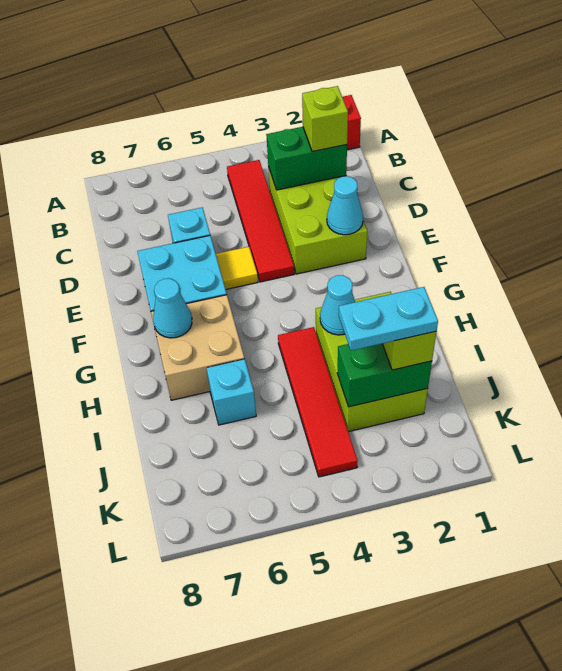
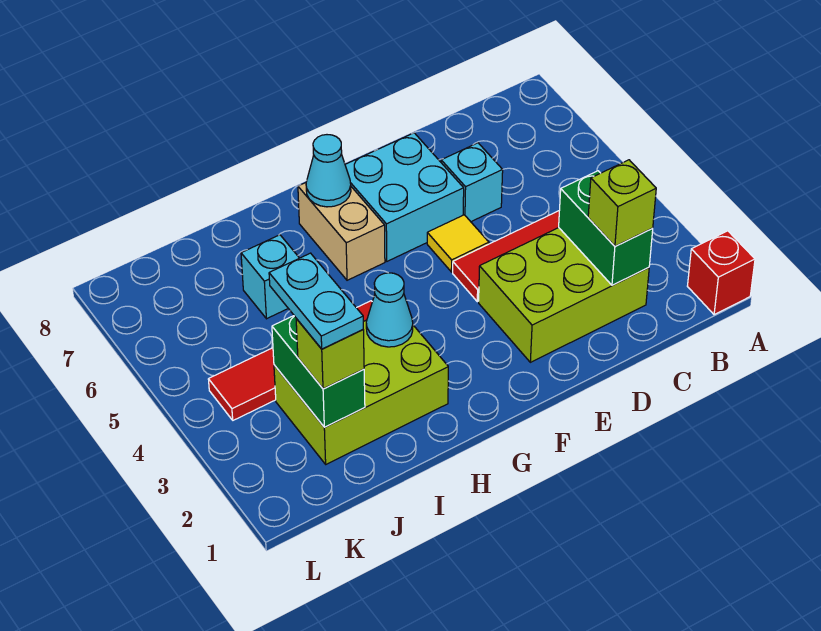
cyan cone E2 level 2 -> none
tan brick G6:H7 level 1 -> tan brick G6:G7 level 1

